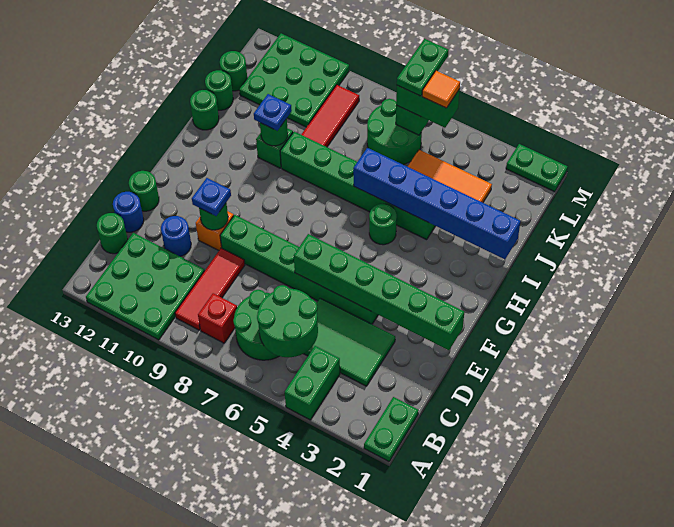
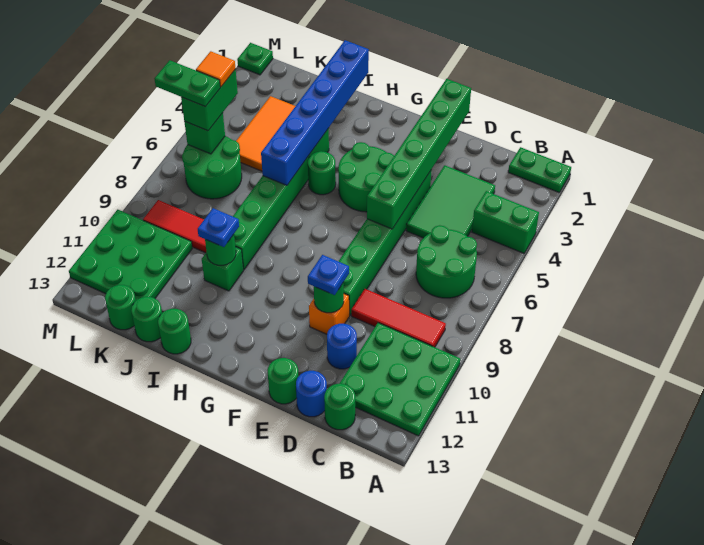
green round brick B5:C6 level 2 -> green round brick F4:G5 level 1
red brick B8 level 1 -> none
green plate M1:M2 level 1 -> green plate M1 level 1

